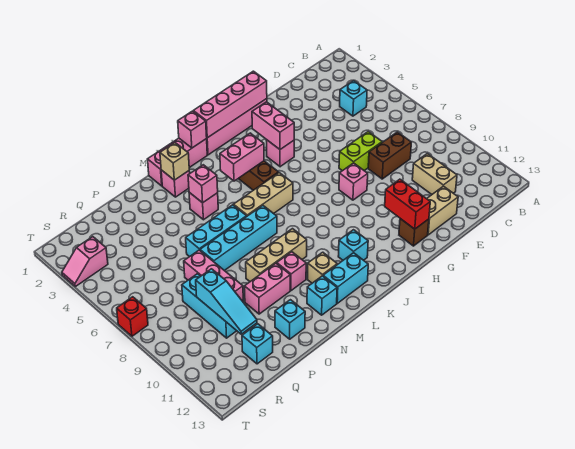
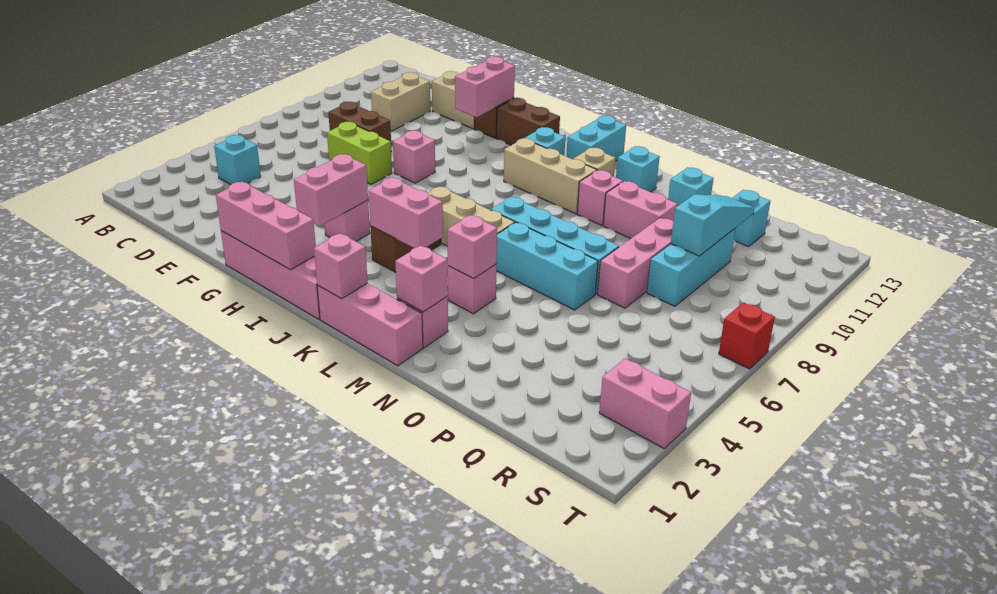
pink brick G1:J1 level 2 -> pink brick G1:I1 level 2
red brick G11:G12 level 2 -> pink brick G11:G12 level 2
none -> brown brick H12:I12 level 1
cyan brick K12:L12 level 1 -> cyan brick K12:K13 level 1
tan brick L9:N9 level 1 -> tan brick J10:L10 level 1
tan brick M2 level 2 -> pink brick M2 level 2
pink slope S3:T3 level 1 top S -> pink brick S3:T3 level 1

